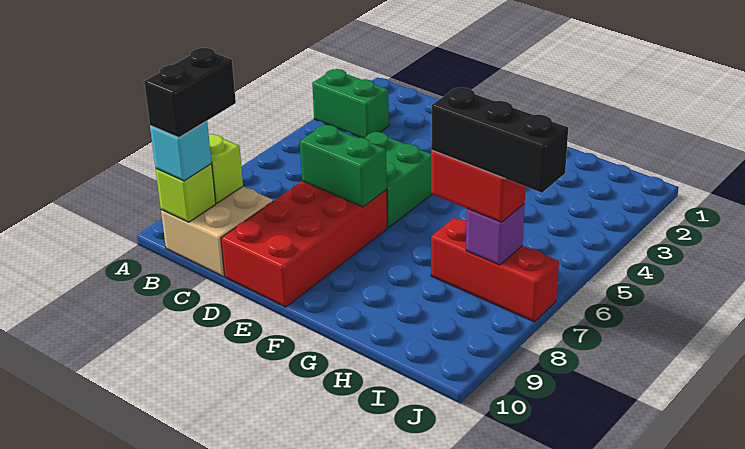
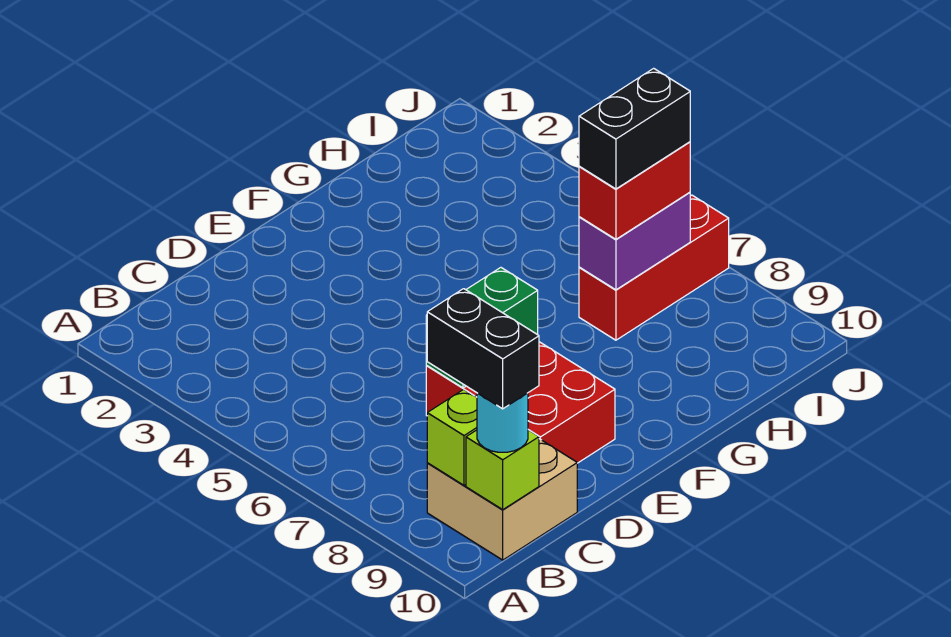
green brick A3:B3 level 1 -> none
cyan brick B10 level 3 -> cyan round brick B10 level 3
green brick D5:E6 level 1 -> none
red brick D7:E10 level 1 -> red brick D7:E9 level 1
black brick H7:J7 level 4 -> black brick H7:I7 level 4
purple brick I7 level 2 -> purple brick H7:I7 level 2

